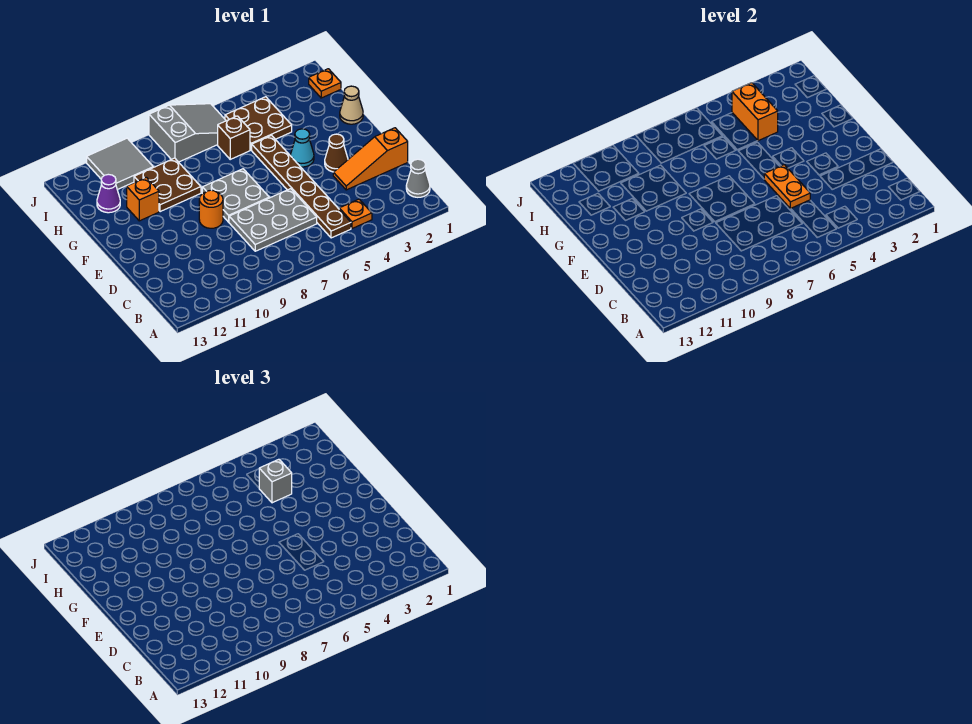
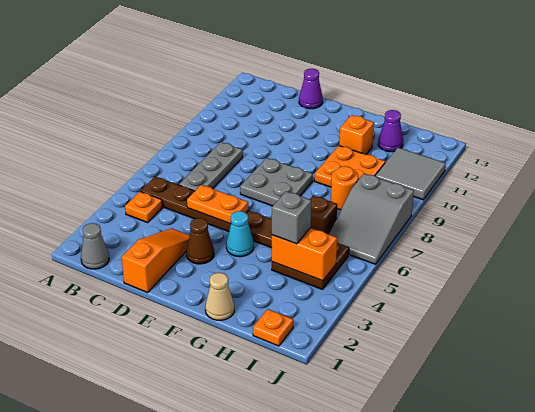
grey plate C6:D8 level 1 -> grey plate C6:C8 level 1
none -> purple cone D13 level 1
orange round brick E9 level 1 -> orange round brick H8 level 1
brown plate G9:H10 level 1 -> orange plate G9:H10 level 1

